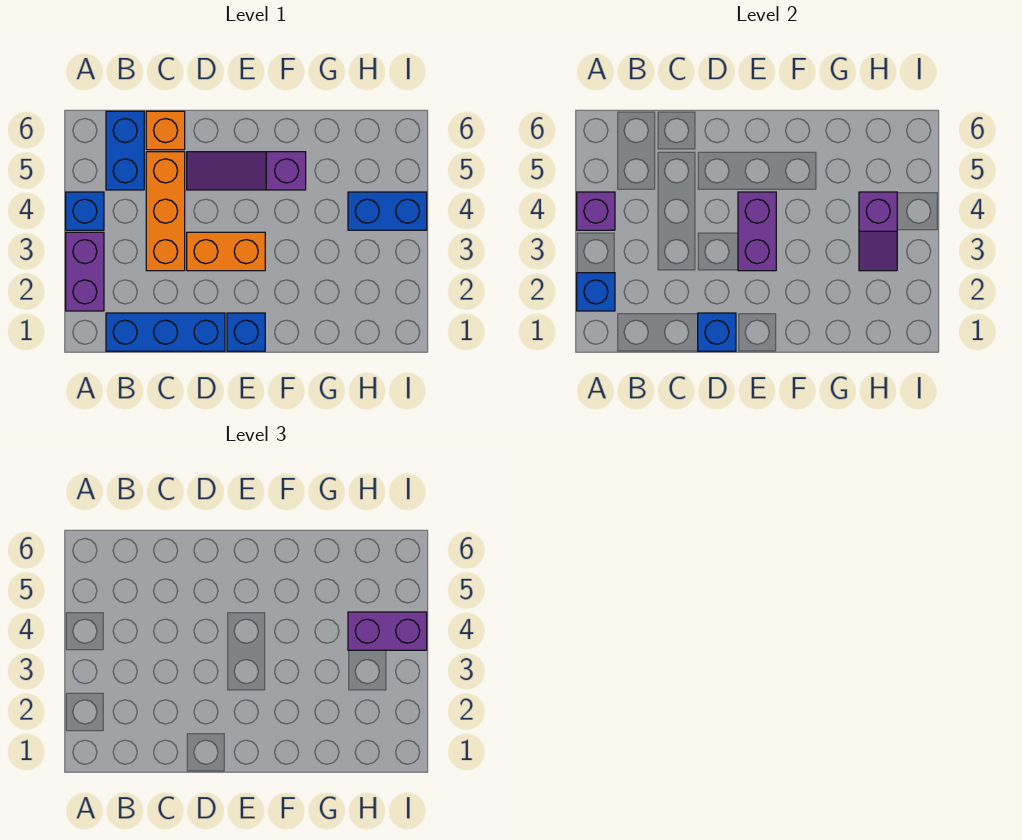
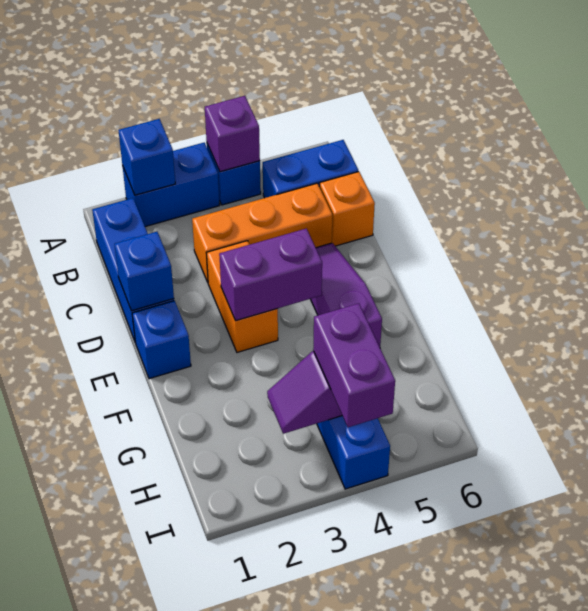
purple brick A2:A3 level 1 -> blue brick A2:A3 level 1

